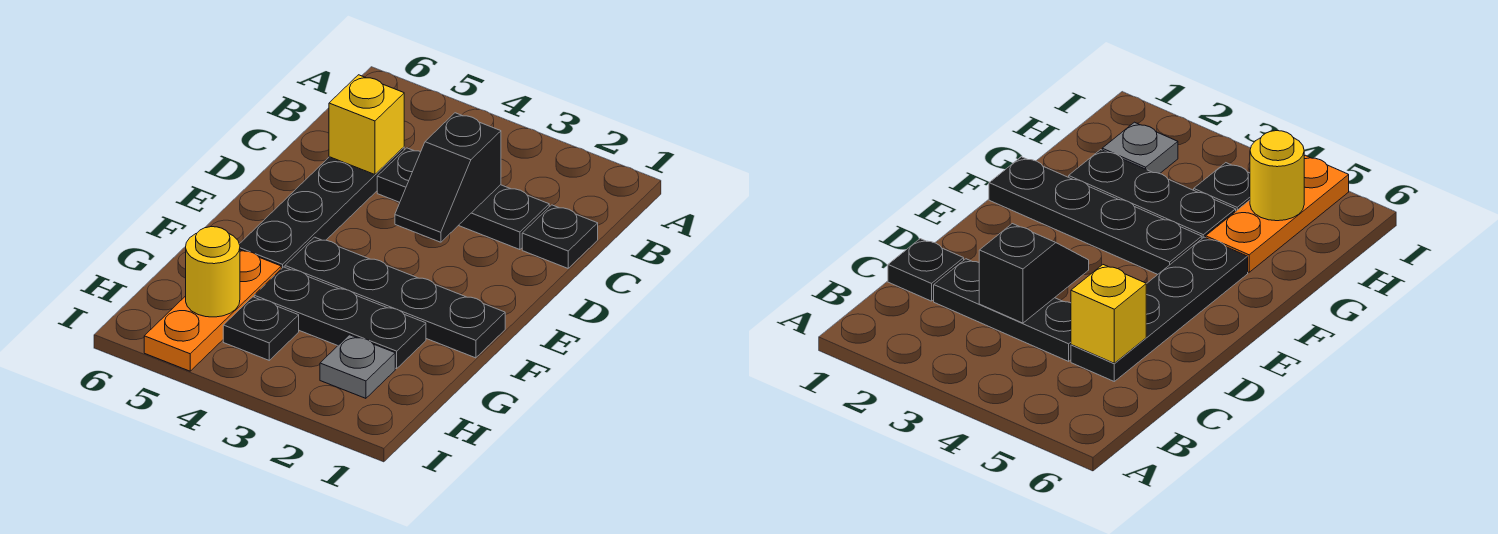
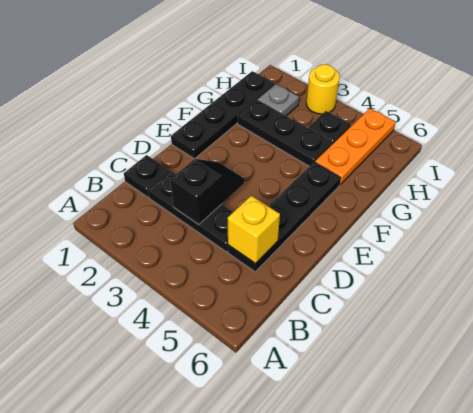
black plate F1:F4 level 1 -> black plate E1:H1 level 1
yellow round brick H5 level 2 -> yellow round brick I3 level 1

